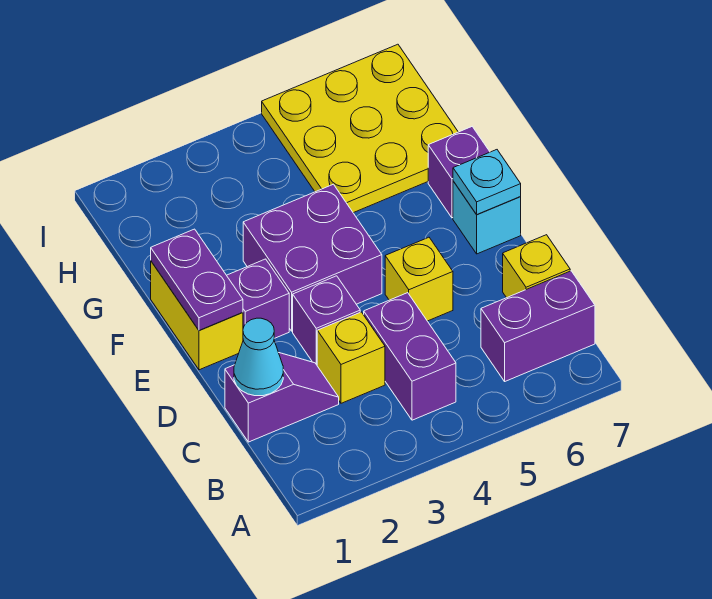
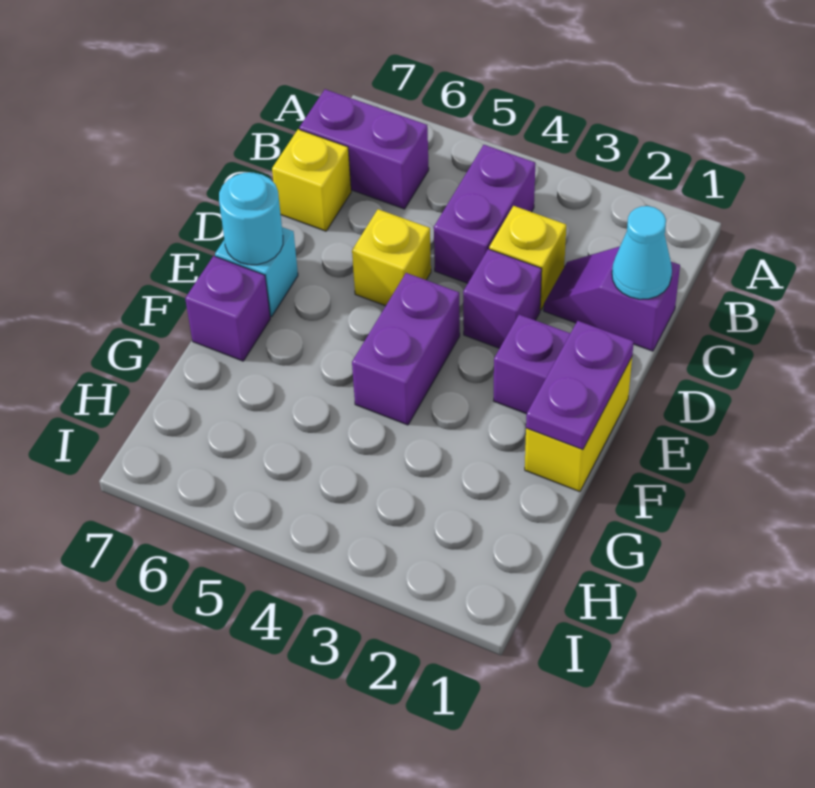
purple brick E3:F4 level 1 -> purple brick E4:F4 level 1
cyan plate E7 level 2 -> cyan round brick E7 level 2
yellow plate G5:I7 level 1 -> none

